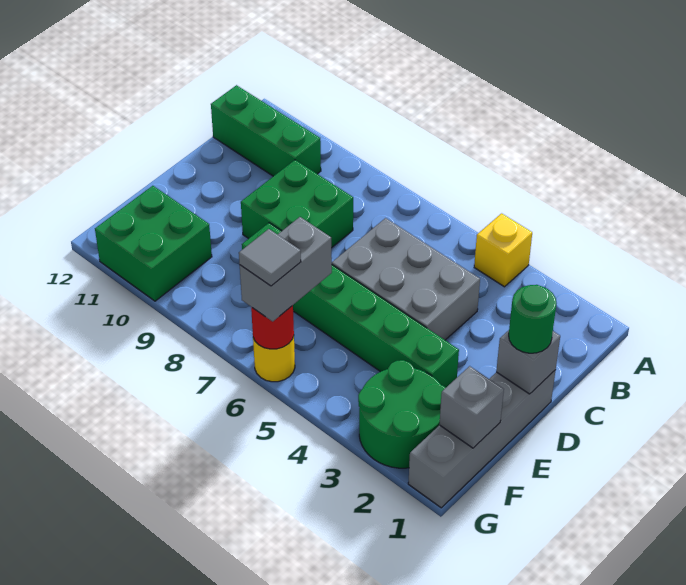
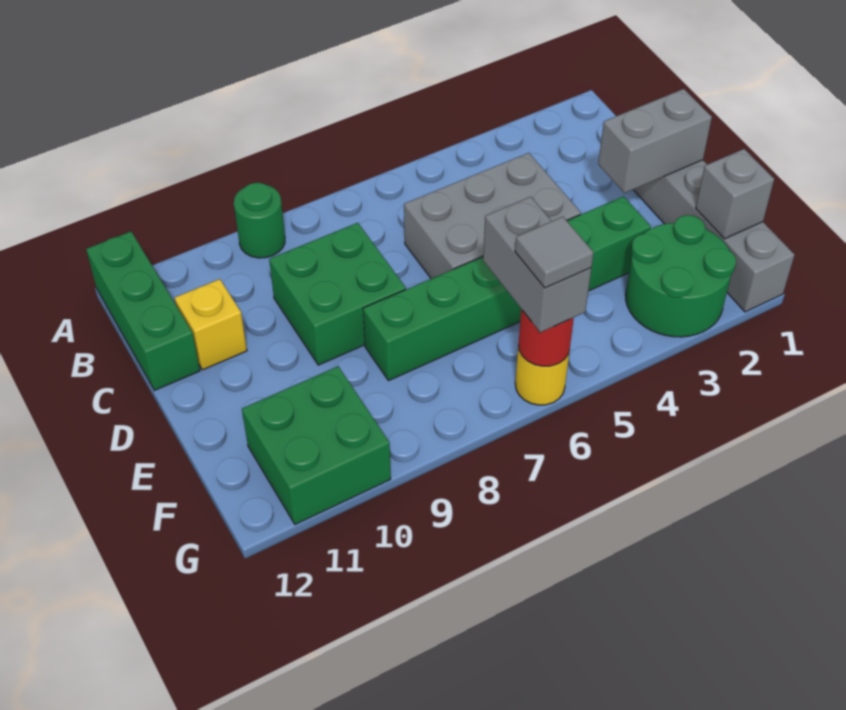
yellow brick A4 level 1 -> yellow brick C11 level 1
green brick B10:B12 level 1 -> green brick A12:C12 level 1
grey brick D1 level 2 -> grey brick D1:D2 level 2
green round brick D1 level 3 -> green round brick A9 level 1

